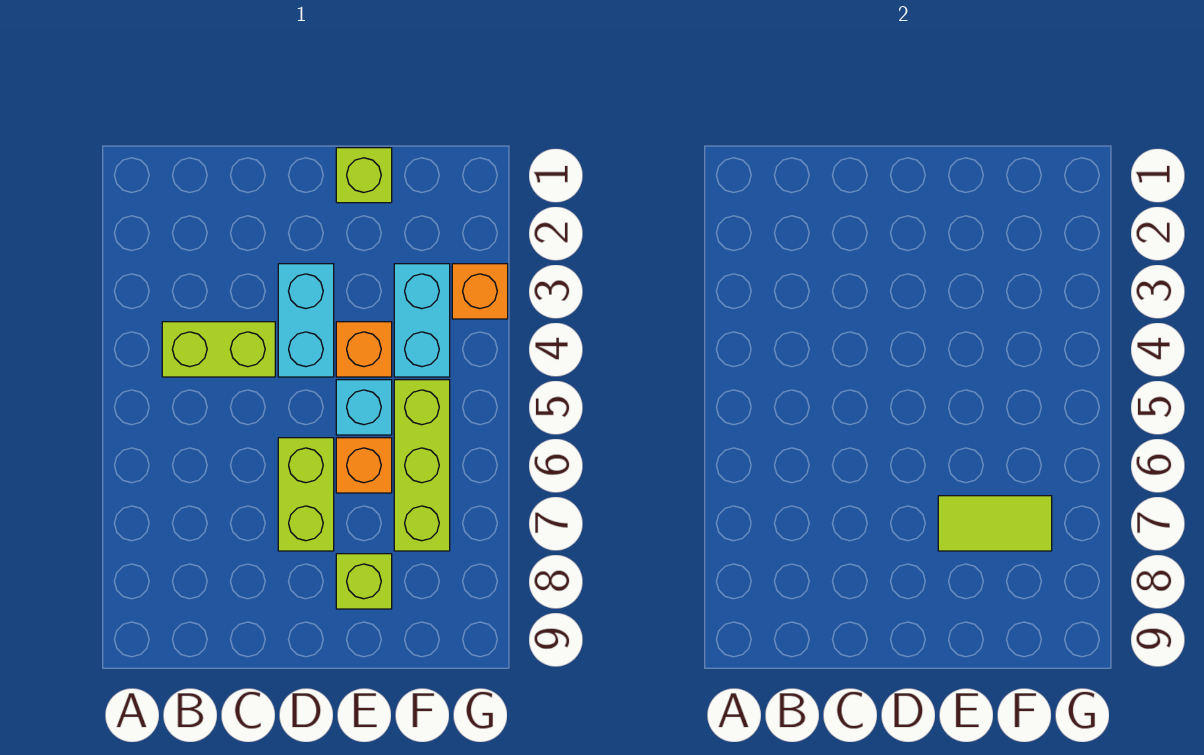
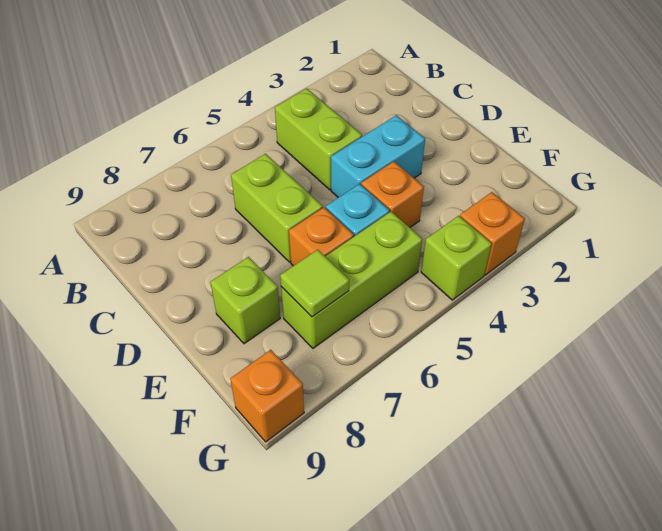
lime brick D6:D7 level 1 -> lime brick C6:D6 level 1
lime brick E1 level 1 -> lime brick G4 level 1
lime tile E7:F7 level 2 -> lime tile F7 level 2
cyan brick F3:F4 level 1 -> none
none -> orange brick G9 level 1

